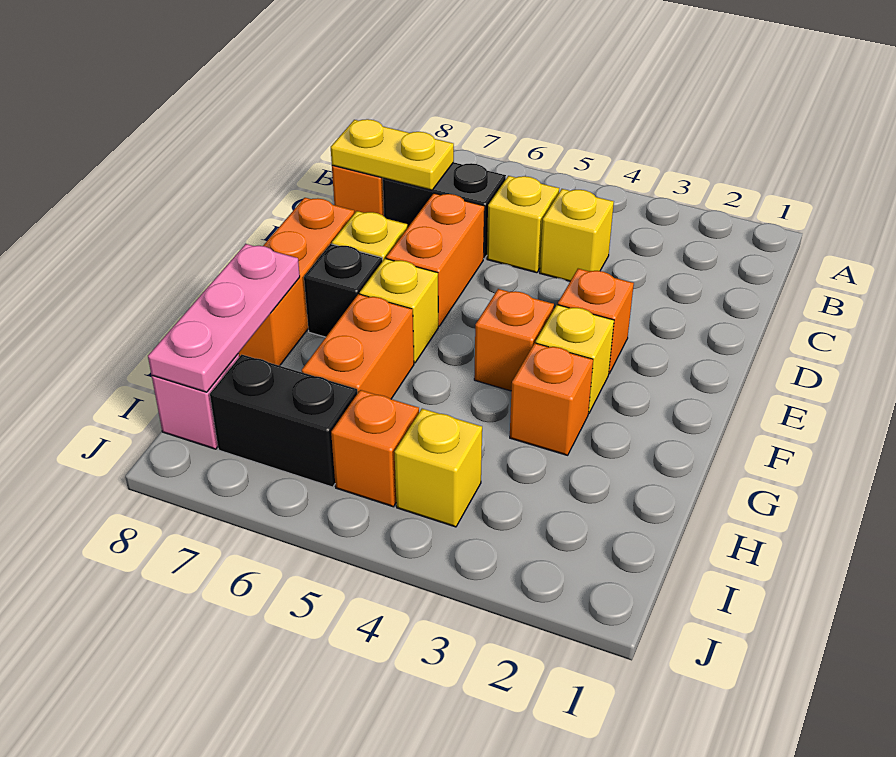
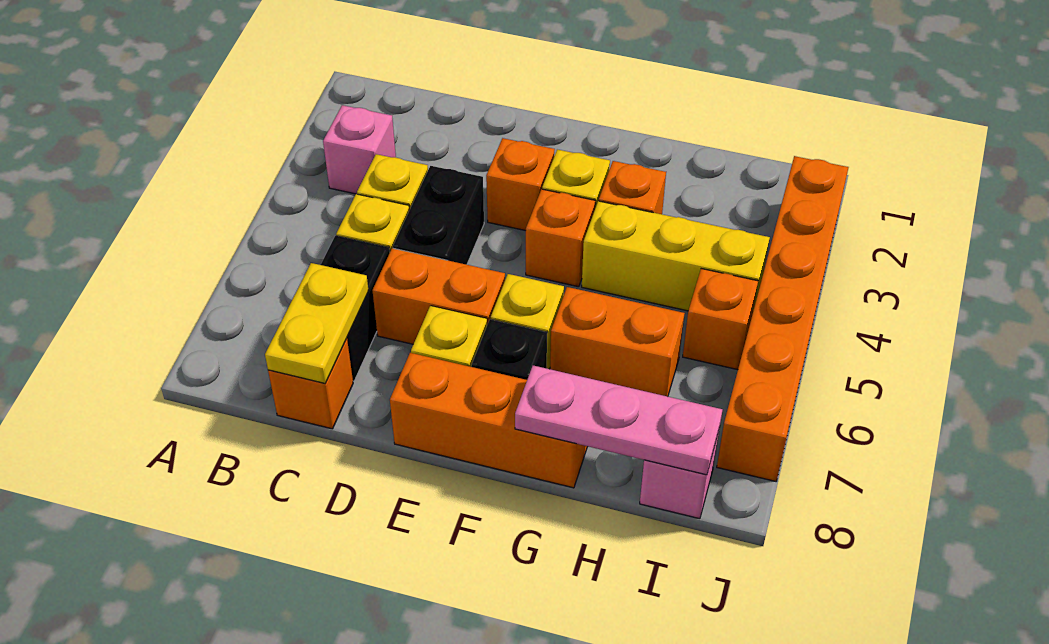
none -> pink brick B3 level 1
yellow brick I4 level 1 -> yellow brick G4:I4 level 1
black brick I6:I7 level 1 -> black brick D4:D5 level 1
none -> orange brick J2:J7 level 1

